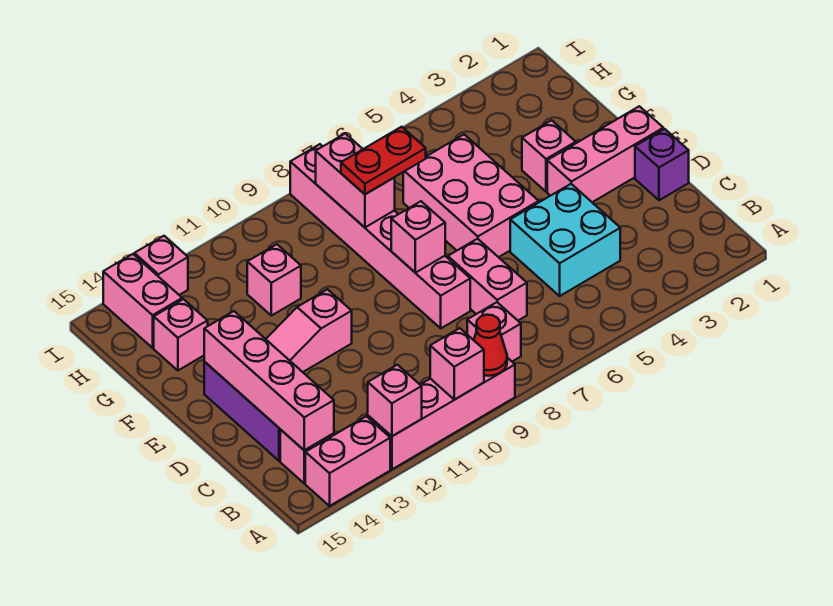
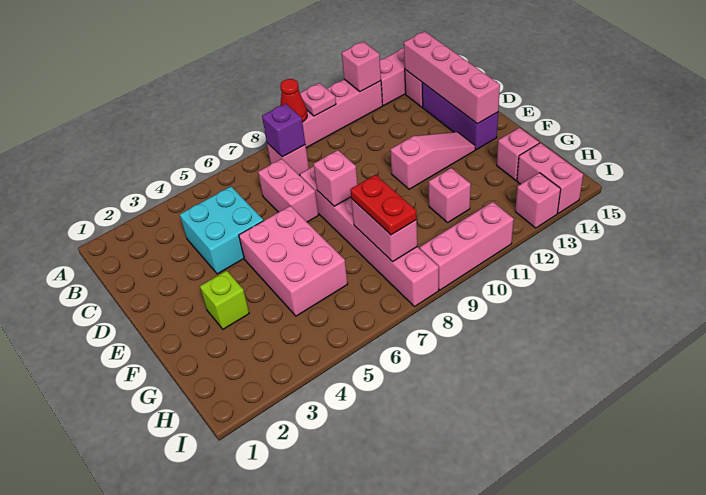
pink brick A10 level 2 -> pink plate A10 level 2
purple brick D1 level 1 -> purple brick B8 level 2
pink brick E1:E3 level 1 -> pink brick I9:I11 level 1
pink brick F3 level 1 -> lime brick F3 level 1
red plate G7:G8 level 3 -> red plate G8:H8 level 3

